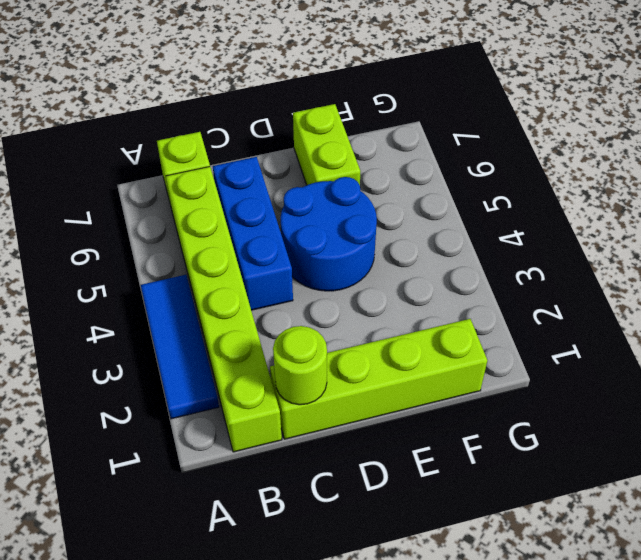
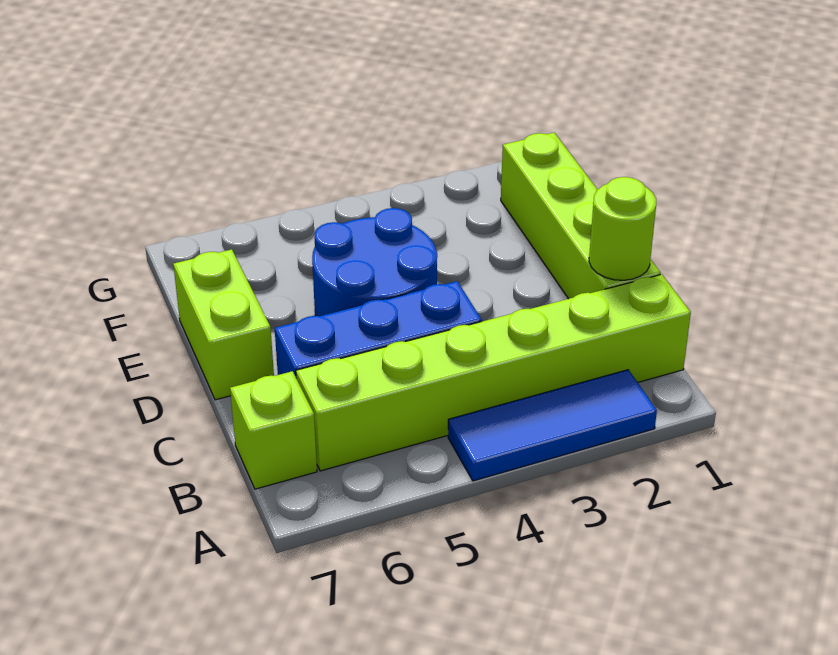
lime brick E6:E7 level 1 -> lime brick D7:E7 level 1

